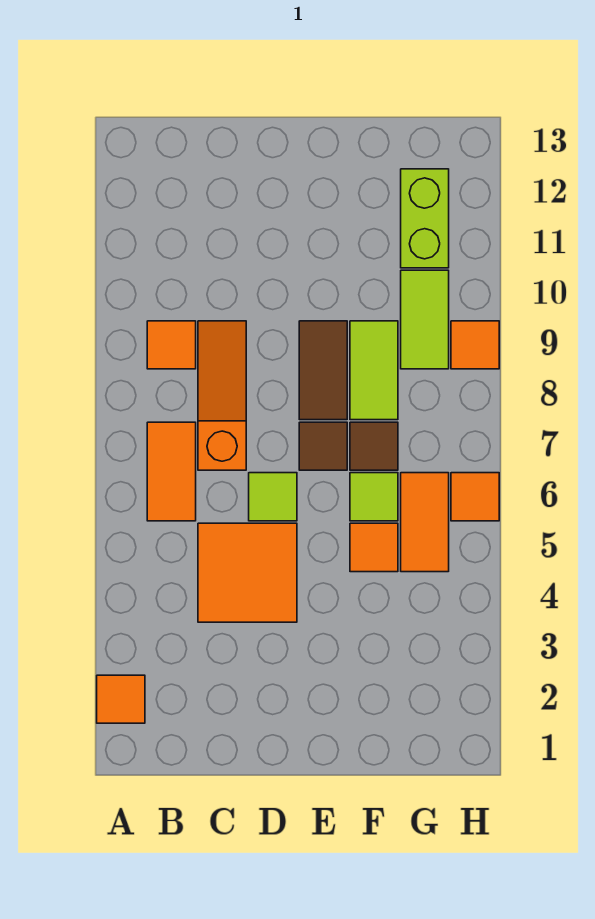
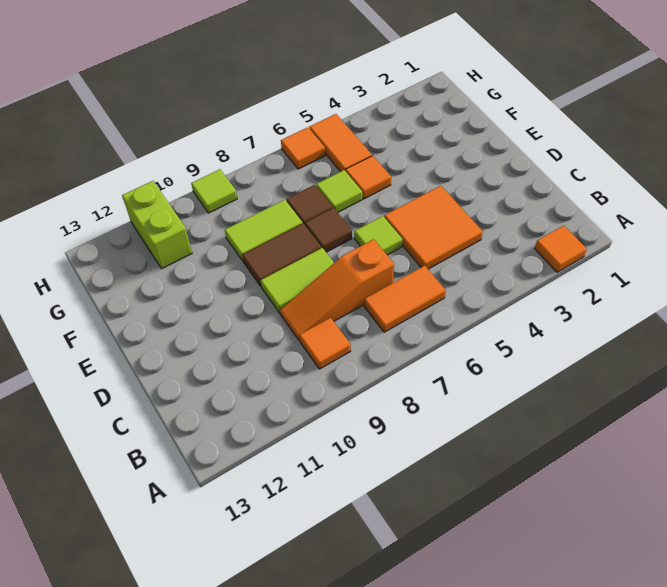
orange tile G5:G6 level 1 -> orange tile G5:H5 level 1
lime tile G9:G10 level 1 -> lime tile D8:D9 level 1
lime brick G11:G12 level 1 -> lime brick G11:H11 level 1
orange tile H9 level 1 -> lime tile H9 level 1

